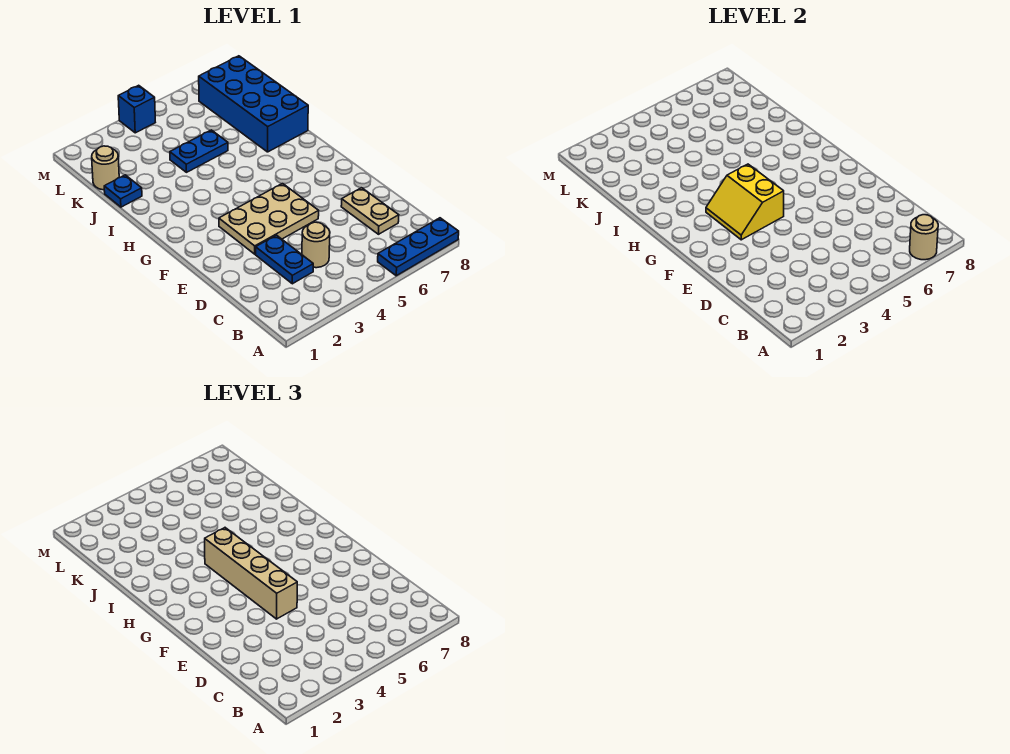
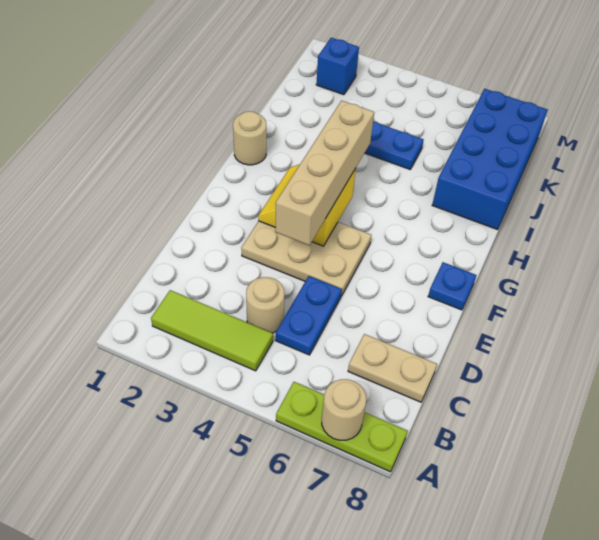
blue plate A6:A8 level 1 -> lime plate A6:A8 level 1
none -> lime tile B2:B4 level 1
blue plate C3:D3 level 1 -> blue plate C5:D5 level 1
tan plate C7:D7 level 1 -> tan plate C7:C8 level 1
blue plate J1 level 1 -> blue plate F8 level 1
tan round brick K1 level 1 -> tan round brick H1 level 1
blue brick M4 level 1 -> blue brick L2 level 1

